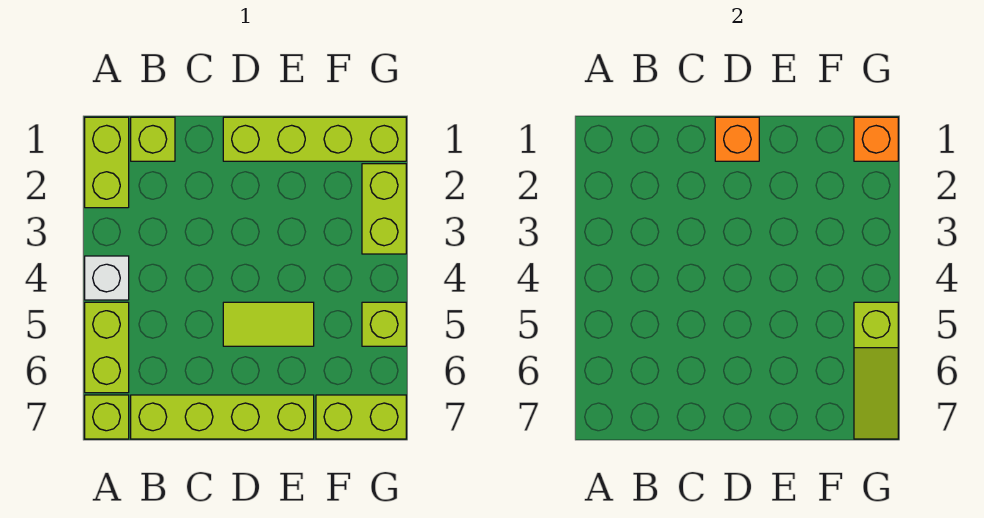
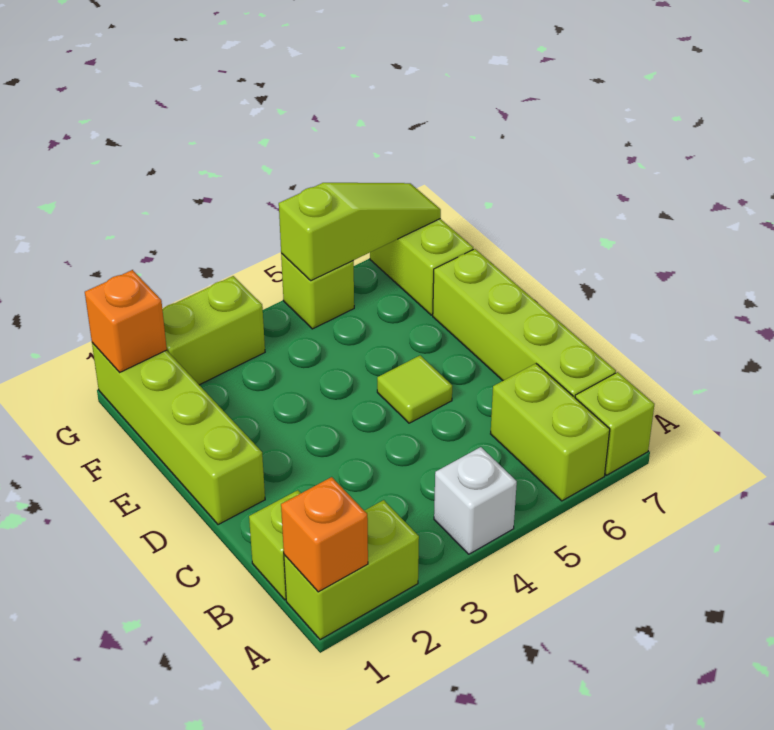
lime brick A5:A6 level 1 -> lime brick A6:B6 level 1
orange brick D1 level 2 -> orange brick A1 level 2
lime tile D5:E5 level 1 -> lime tile D5 level 1

